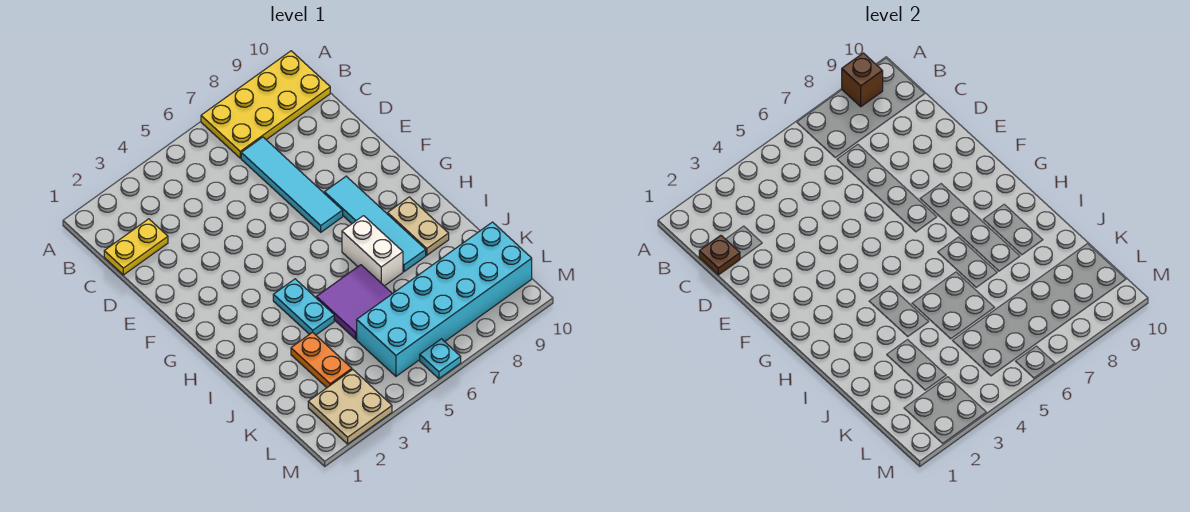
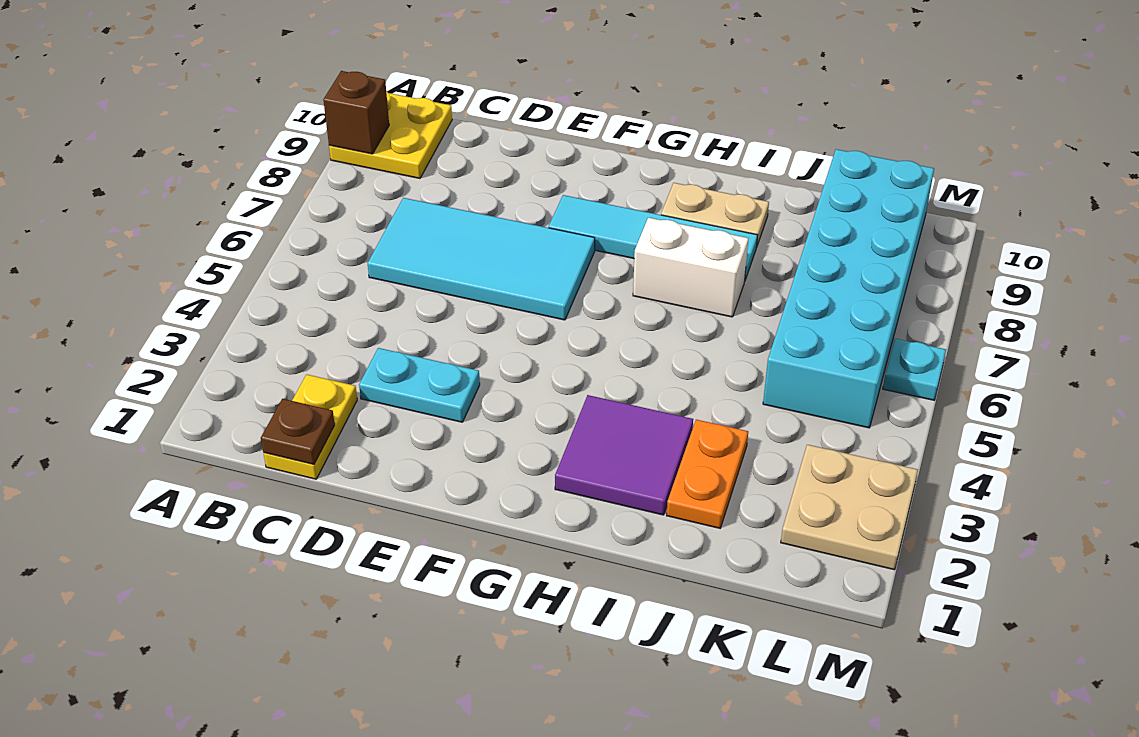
yellow plate A7:B10 level 1 -> yellow plate A9:B10 level 1
cyan tile C7:F7 level 1 -> cyan tile C6:F7 level 1
cyan plate H4:I4 level 1 -> cyan plate D3:E3 level 1
purple tile I5:J6 level 1 -> purple tile H2:I3 level 1
orange plate J3:K3 level 1 -> orange plate J2:J3 level 1

